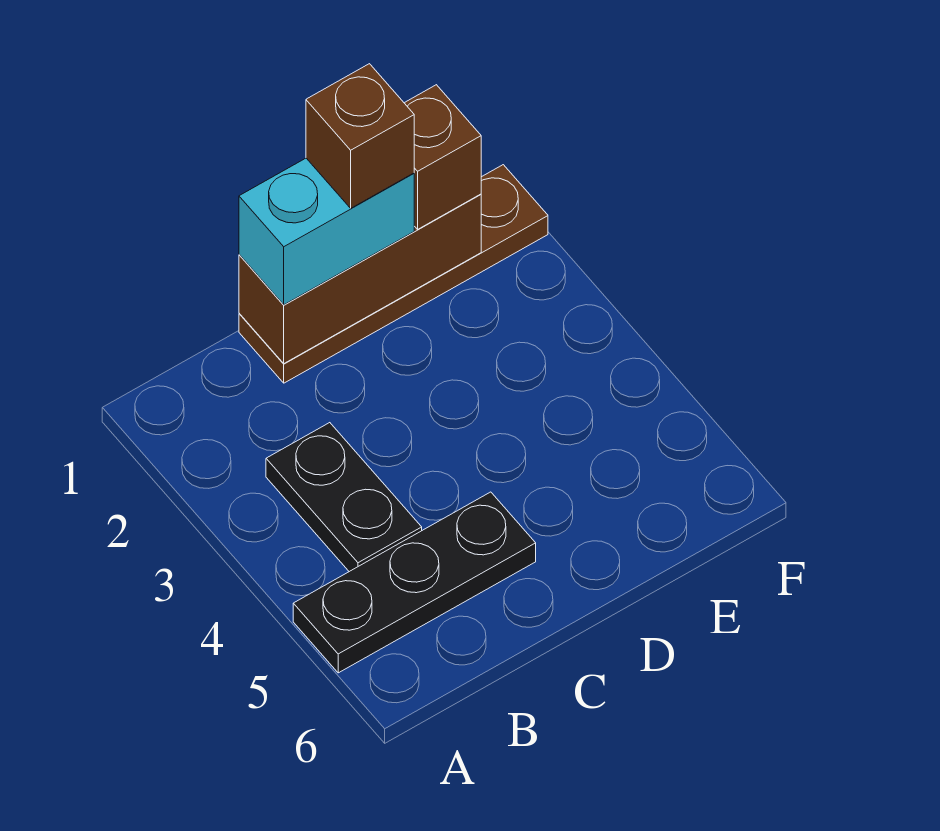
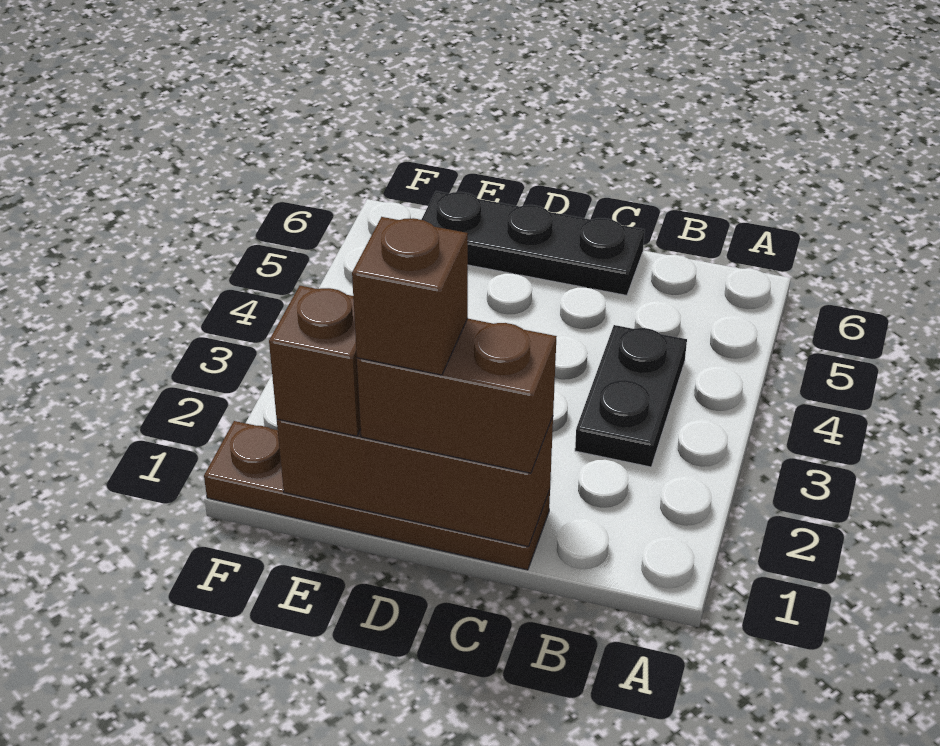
black plate A5:C5 level 1 -> black plate C6:E6 level 1
cyan brick C1:D1 level 3 -> brown brick C1:D1 level 3

